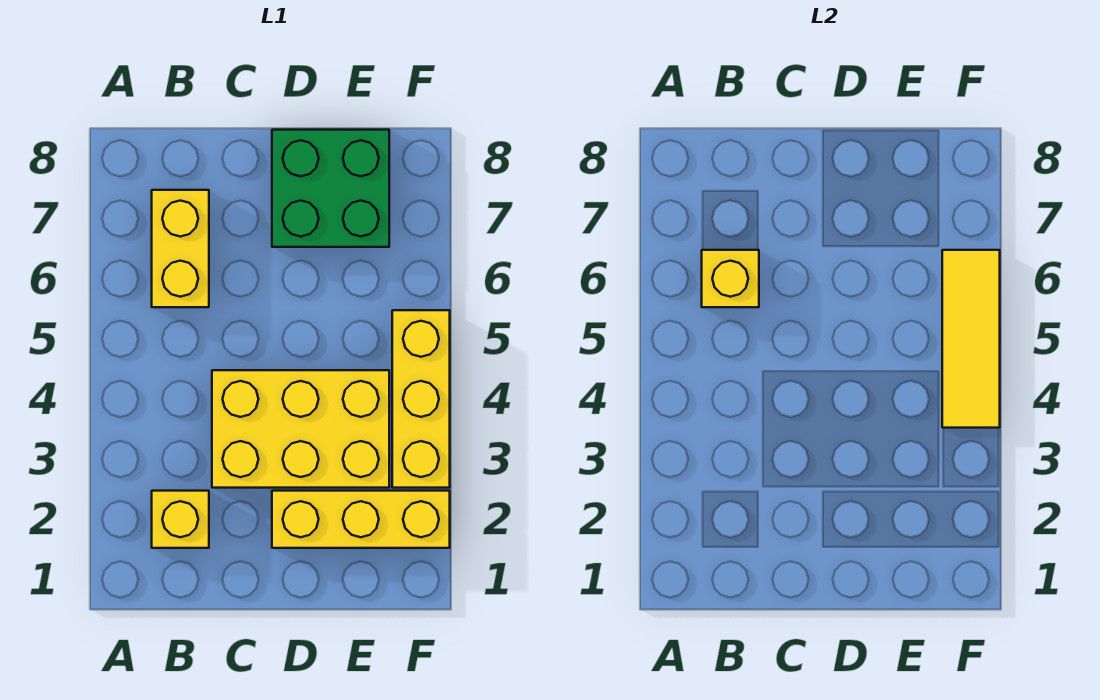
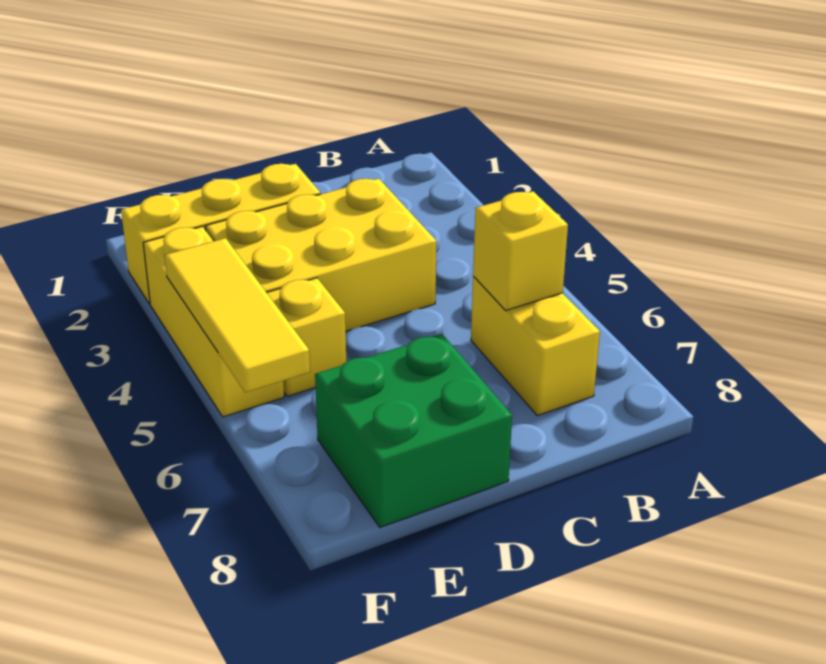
yellow brick B2 level 1 -> yellow brick E5 level 1

